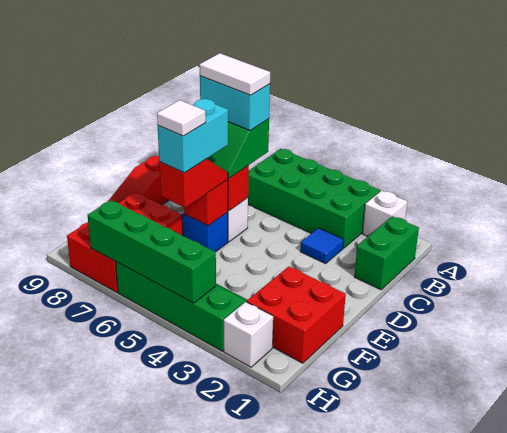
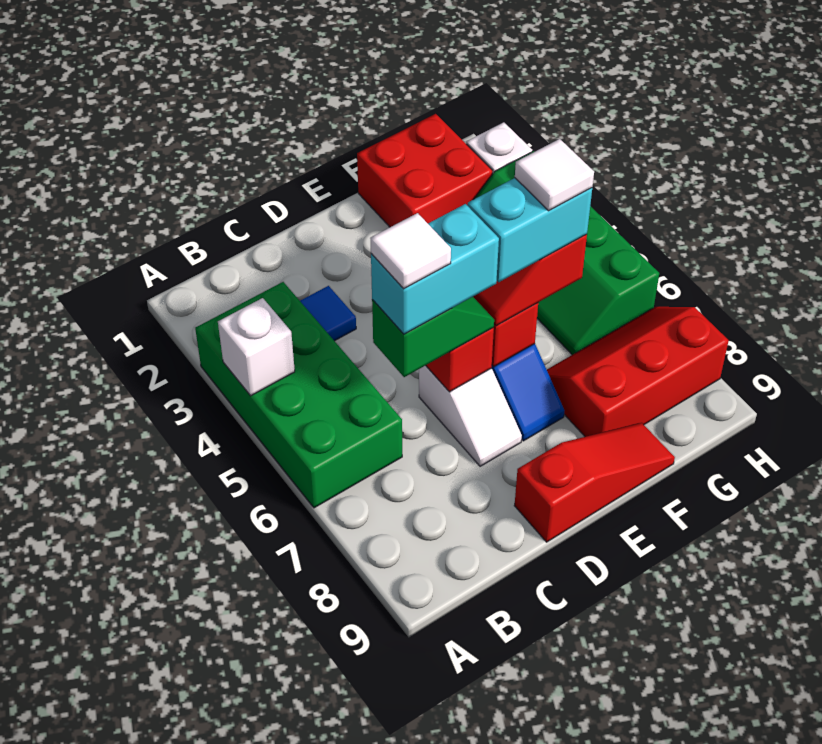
white brick A2 level 1 -> white brick A4 level 2
green brick B1:C1 level 1 -> none
cyan brick C6:C7 level 4 -> cyan brick C6:D6 level 4
white tile C6:C7 level 5 -> white tile C6 level 5
red brick F7:H8 level 1 -> red slope F7:H8 level 1 top 8
green brick H4:H7 level 2 -> none

